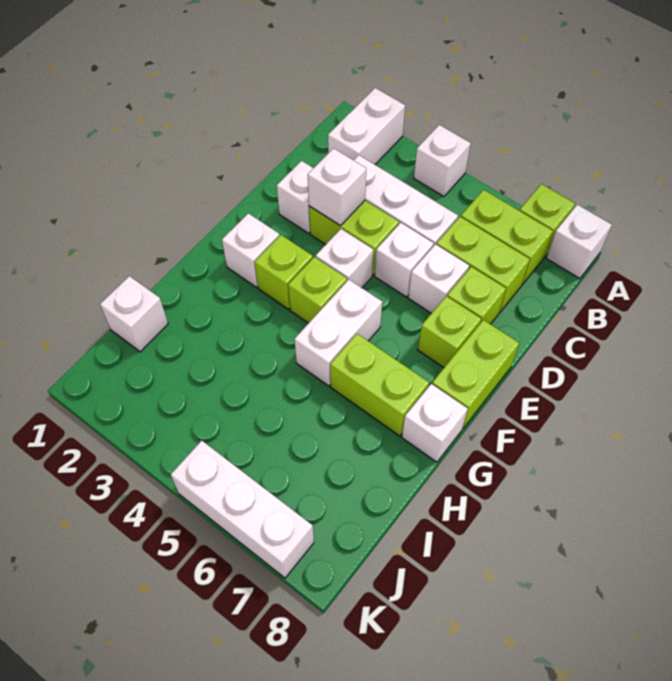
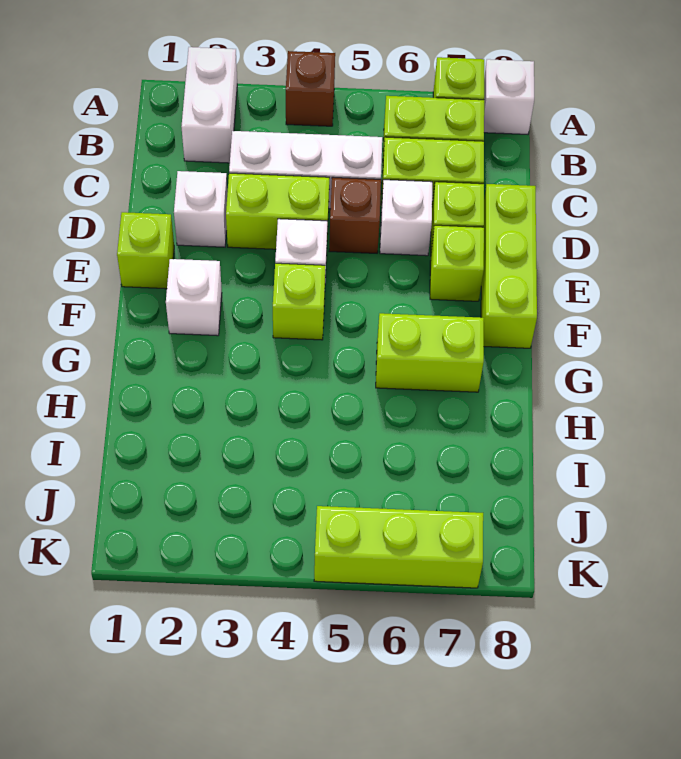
white brick A4 level 1 -> brown brick A4 level 1
white brick D3 level 2 -> none
white brick D5 level 1 -> brown brick D5 level 1
lime brick E8:F8 level 1 -> lime brick D8:F8 level 1
lime brick F3 level 1 -> lime brick E1 level 1
white brick F5:G5 level 1 -> none
white brick G8 level 1 -> none
white brick I1 level 1 -> none
white brick K5:K7 level 1 -> lime brick K5:K7 level 1

